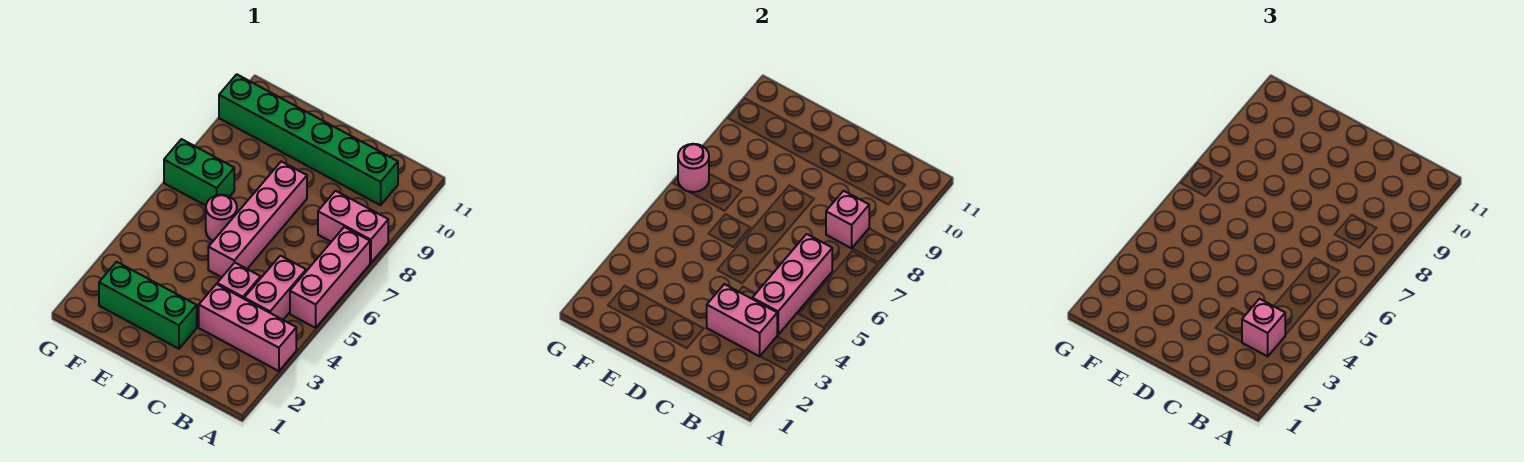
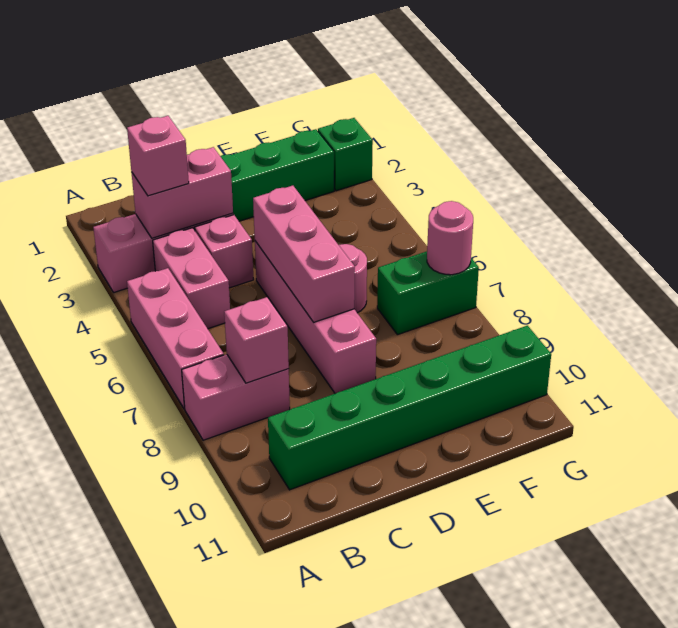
pink brick B4:B6 level 2 -> pink brick D5:D7 level 2
none -> green brick G2 level 1

